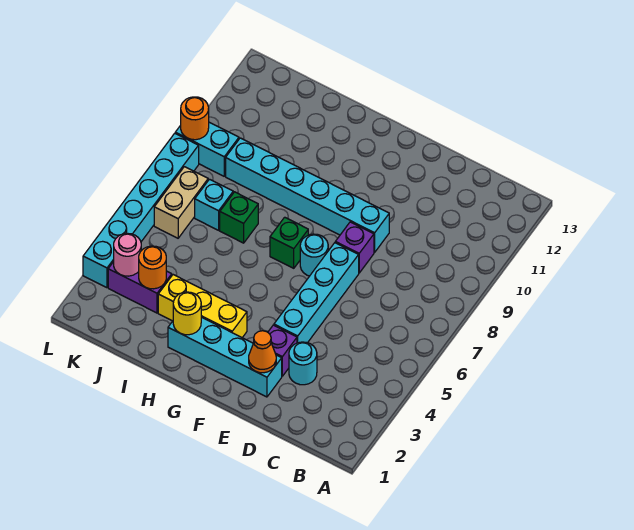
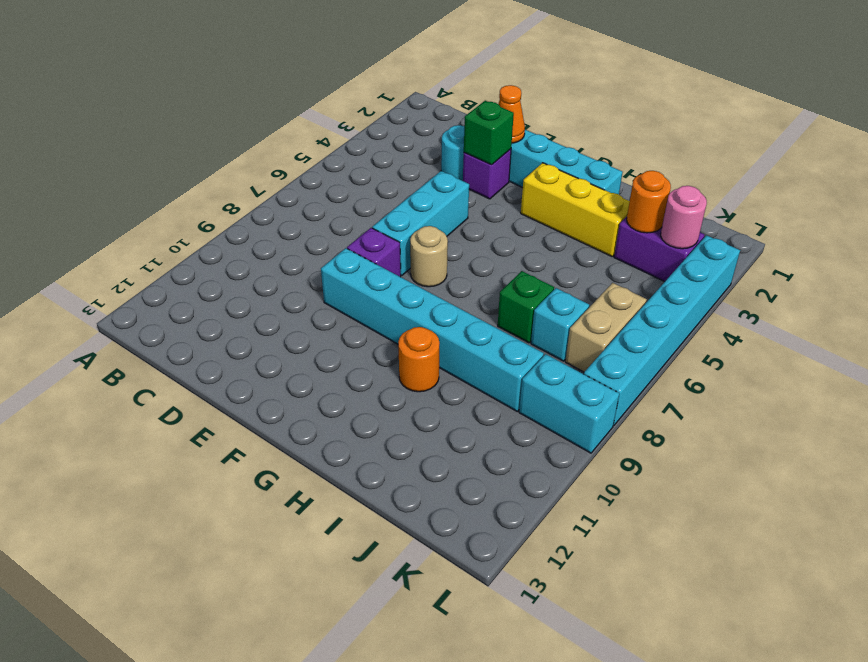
cyan brick E4:E7 level 1 -> cyan brick E5:E7 level 1
cyan round brick F7 level 1 -> tan round brick F7 level 1
green brick G7 level 1 -> green brick E3 level 2
yellow round brick H2 level 2 -> none
orange round brick L9 level 2 -> orange round brick H10 level 1

